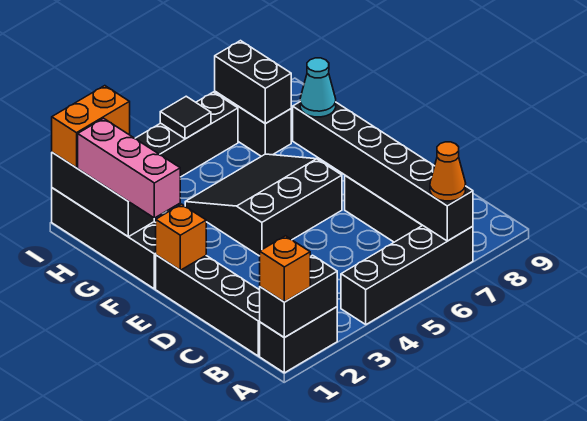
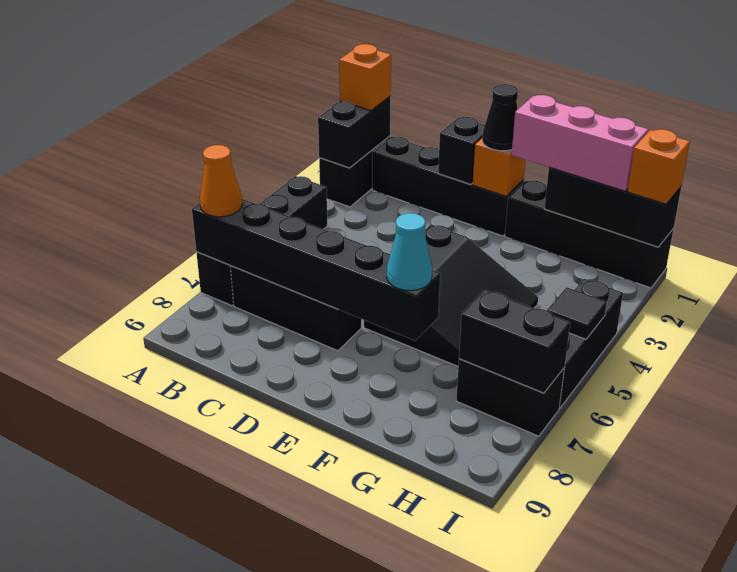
none -> black brick D1 level 2
none -> black cone E1 level 3
orange brick I1:I2 level 3 -> orange brick I1 level 3

